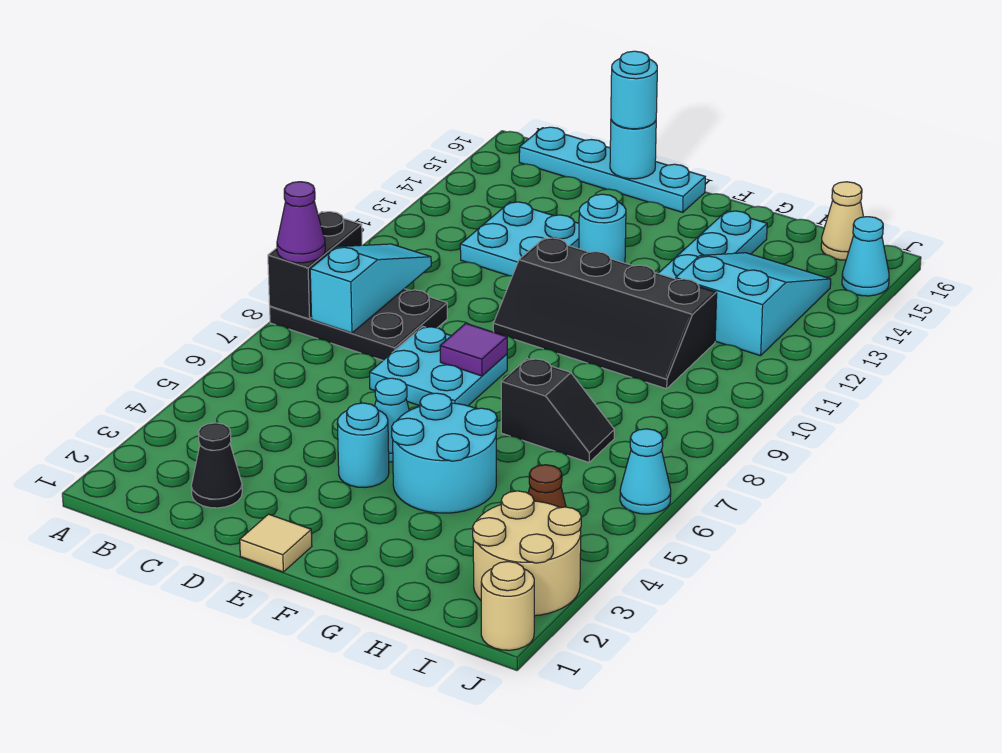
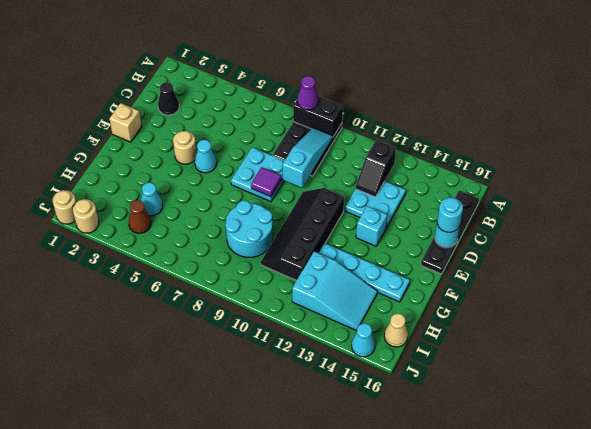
cyan slope B8:B10 level 2 top 8 -> cyan slope B9:D9 level 2 top D
cyan plate B16:E16 level 1 -> black plate B16:E16 level 1
tan tile E1 level 1 -> tan brick E1 level 1
cyan round brick E4 level 1 -> tan round brick E4 level 1
cyan round brick E13 level 1 -> cyan brick E13 level 1
cyan round brick F4:G5 level 1 -> cyan round brick G8:H9 level 1
black slope G7:H7 level 1 top G -> black slope B12:C12 level 2 top B
tan round brick I2:J3 level 1 -> tan round brick J2 level 1
cyan cone J6 level 1 -> cyan cone H4 level 1

